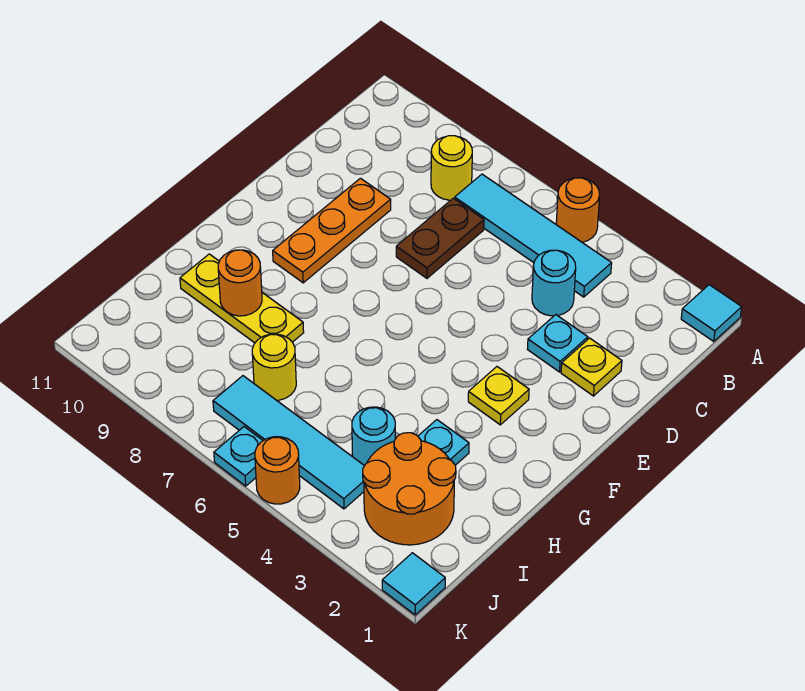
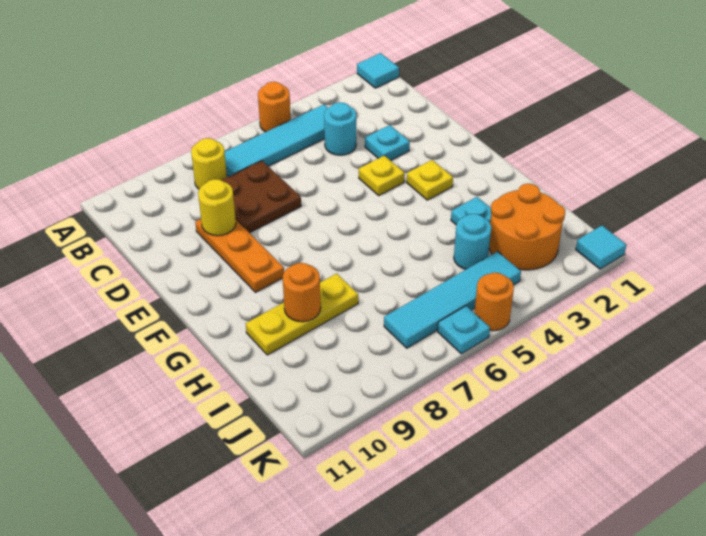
brown plate C7:D7 level 1 -> brown plate C7:D8 level 1
yellow plate D2 level 1 -> yellow plate E4 level 1
yellow round brick I7 level 1 -> yellow round brick D9 level 2

